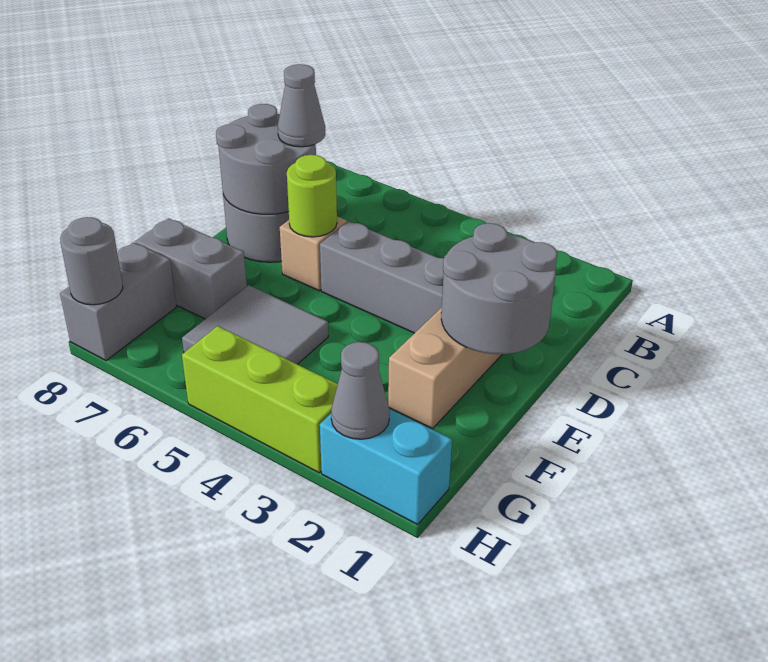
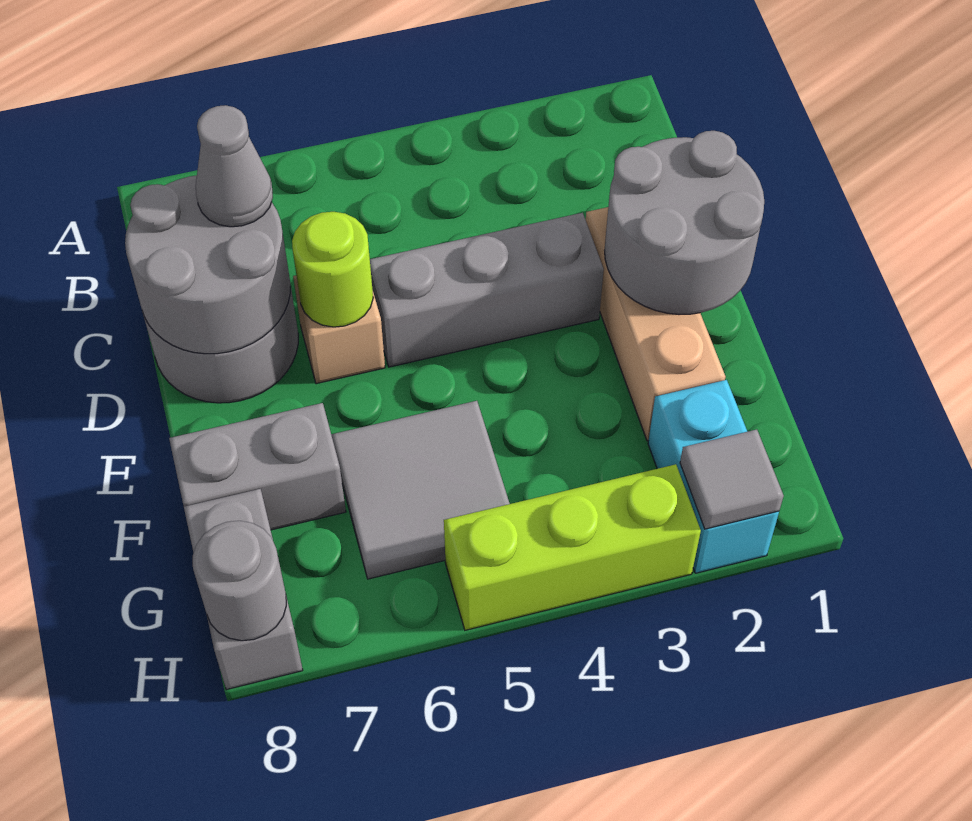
cyan brick H1:H2 level 1 -> cyan brick G2:H2 level 1
grey cone H2 level 2 -> grey tile H2 level 2

